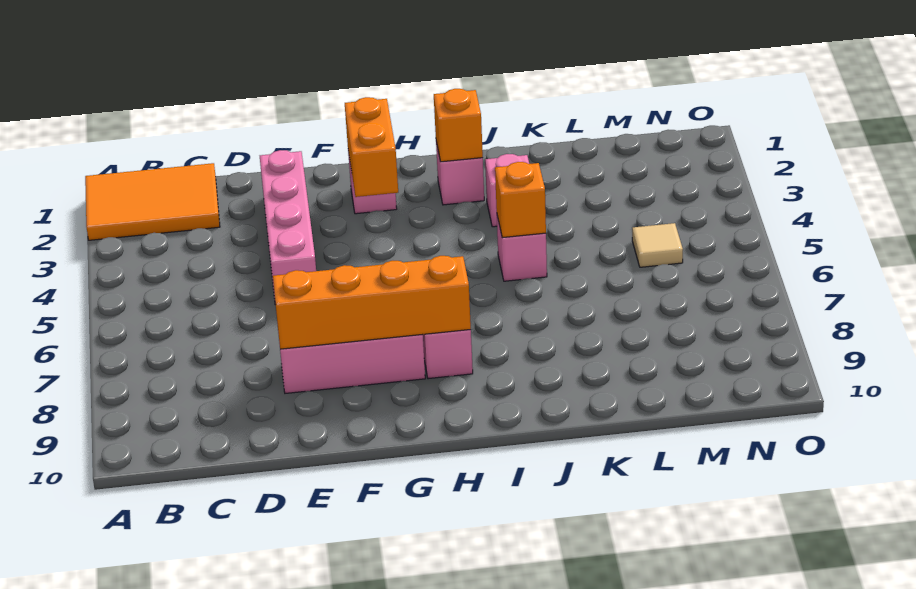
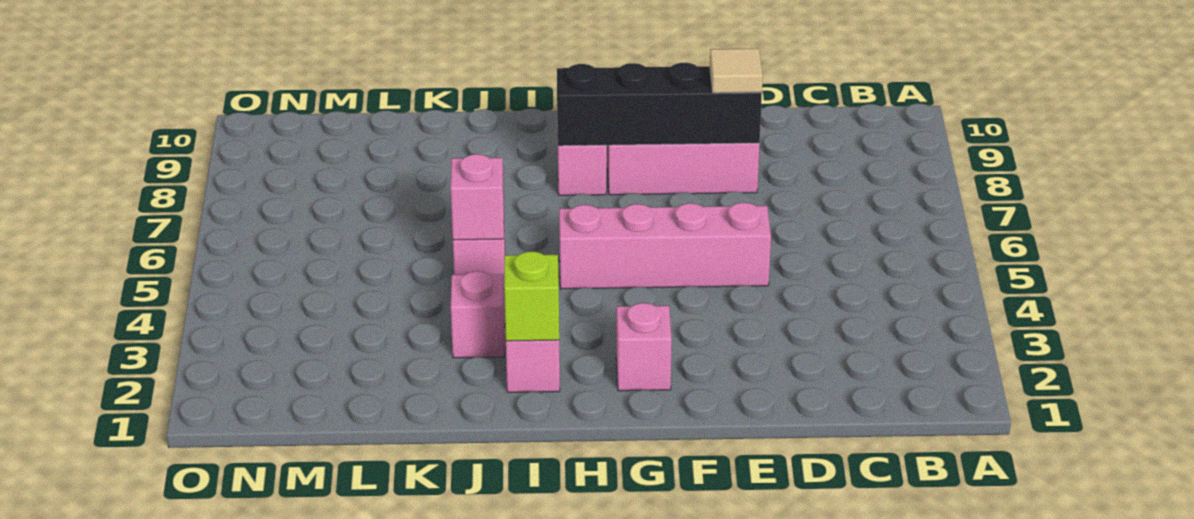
orange tile A1:C2 level 1 -> none
pink brick E2:E5 level 1 -> pink brick E5:H5 level 1
orange brick E8:H8 level 2 -> black brick E8:H8 level 2
orange brick G2:G3 level 2 -> none
orange brick I2 level 2 -> lime brick I2 level 2
orange brick J5 level 2 -> pink brick J5 level 2
tan tile M5 level 1 -> tan tile E8 level 3

